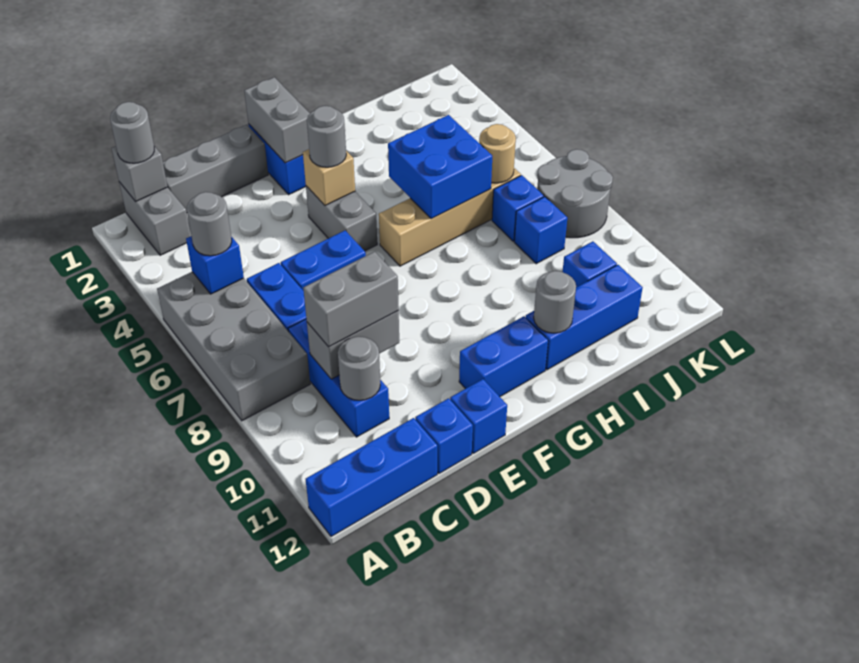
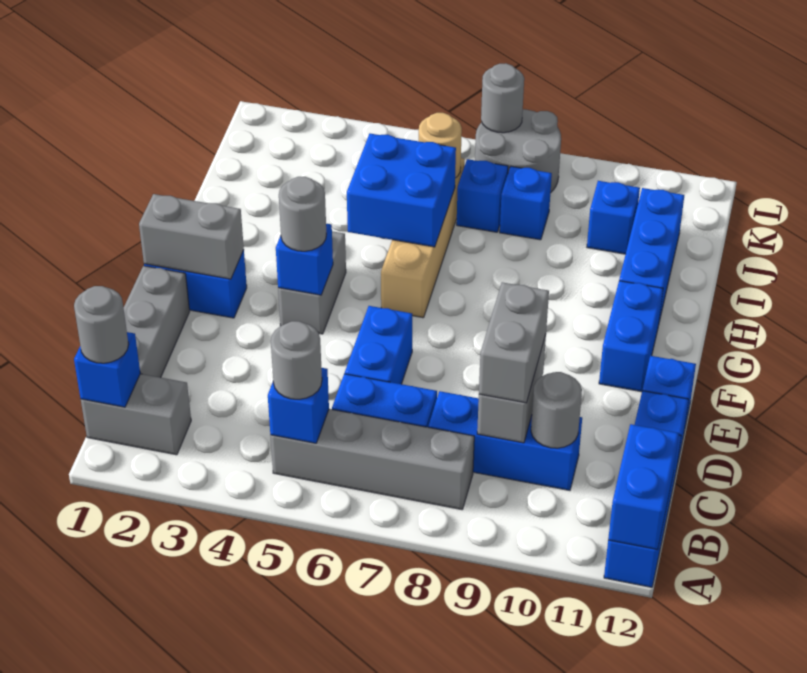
grey brick A5:B8 level 1 -> grey brick B5:B8 level 1
none -> blue brick A12:B12 level 2
grey brick B1 level 2 -> blue brick B1 level 2
grey brick F4:F5 level 1 -> grey brick F4:G4 level 1
tan brick F4 level 2 -> blue brick F4 level 2
grey round brick H11 level 2 -> grey round brick L7 level 2

